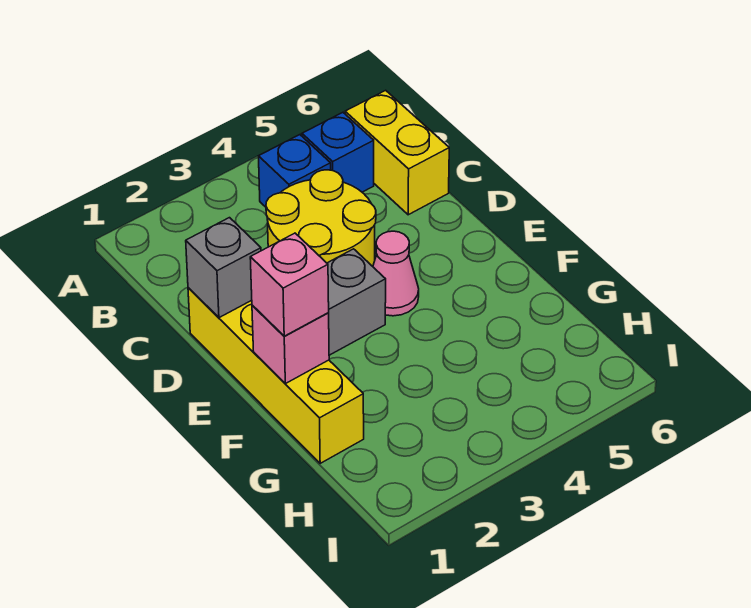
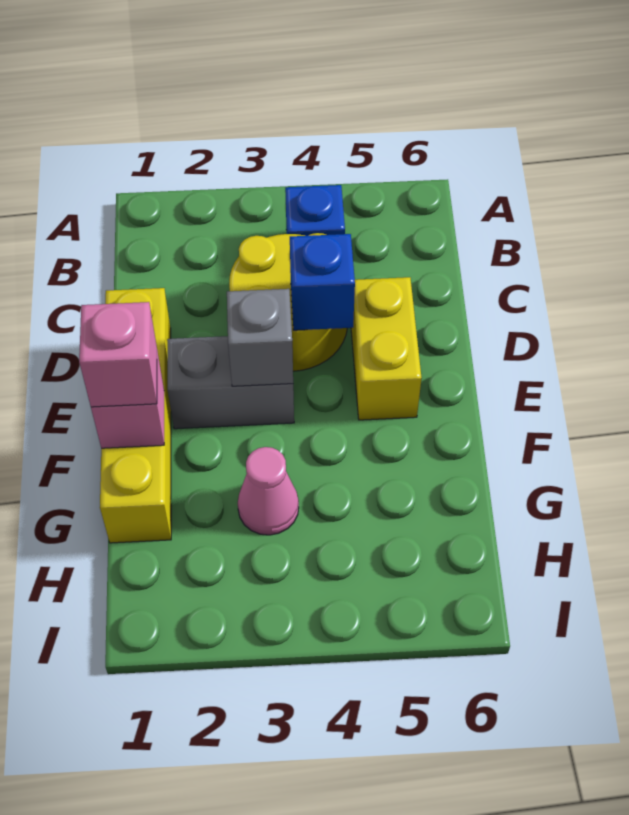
blue brick B5 level 1 -> blue brick D4 level 2
yellow brick B6:C6 level 1 -> yellow brick D5:E5 level 1
grey brick D1 level 2 -> grey brick E3 level 2
pink cone E4 level 1 -> pink cone G3 level 1

